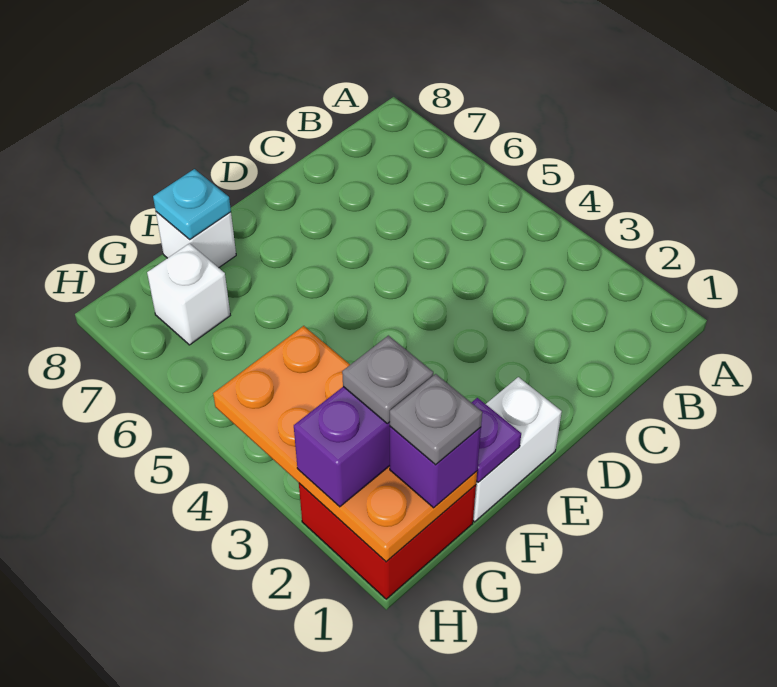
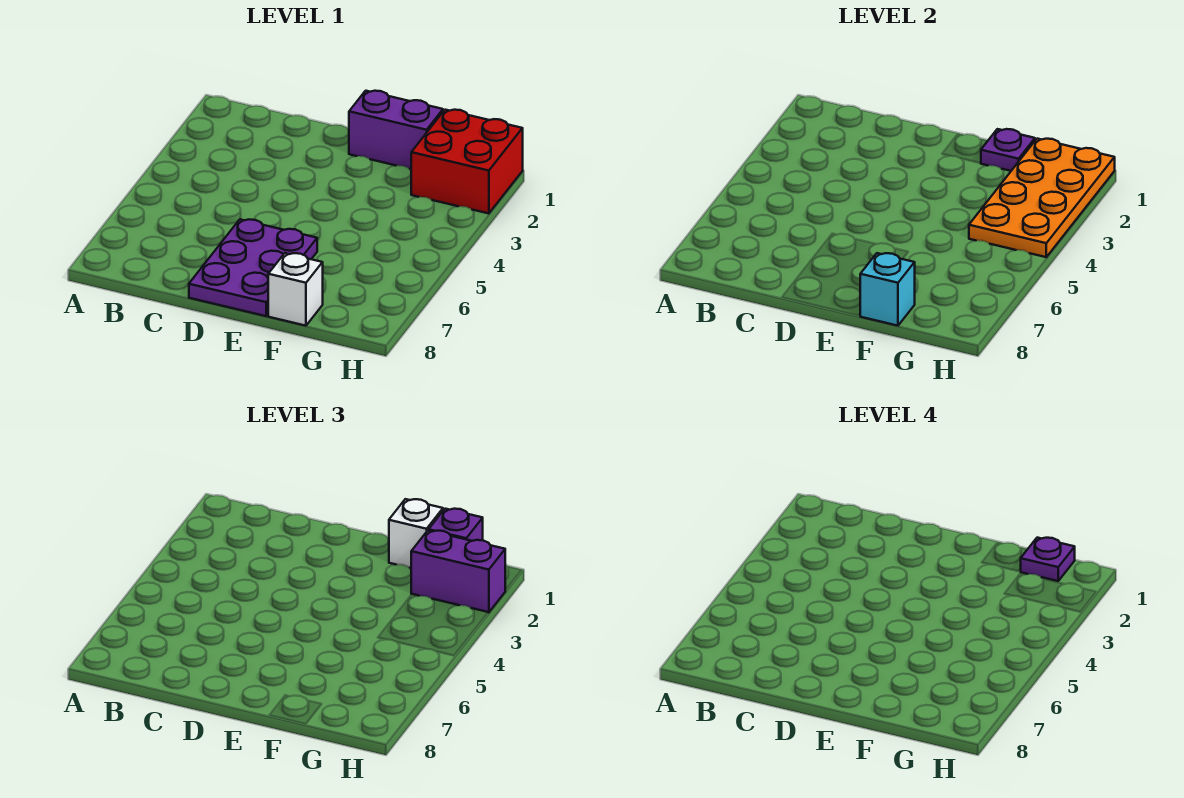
none -> purple plate D6:E8 level 1
white brick E1:F1 level 1 -> purple brick E1:F1 level 1
cyan plate F8 level 2 -> cyan brick F8 level 2
grey plate G1 level 4 -> purple plate G1 level 4
grey plate G2 level 4 -> none
white brick G7 level 1 -> white brick F1 level 3

